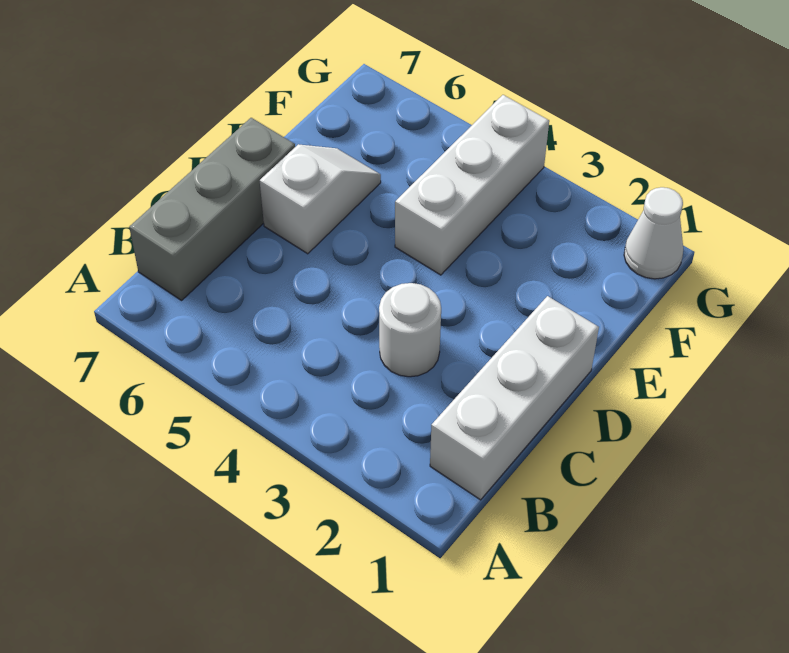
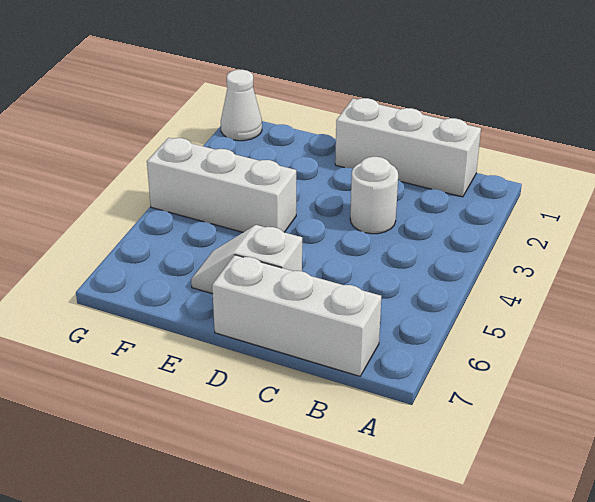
grey brick B7:D7 level 1 -> white brick B7:D7 level 1

